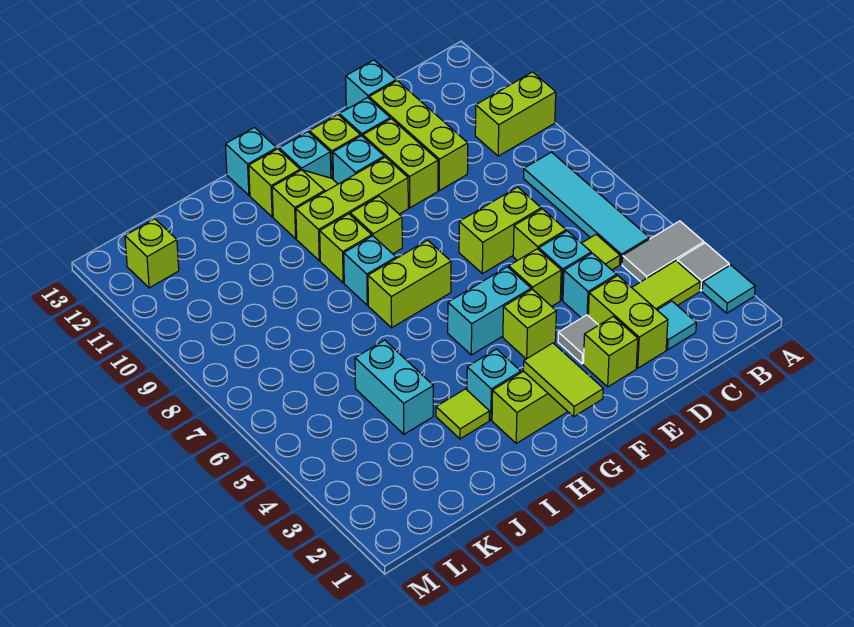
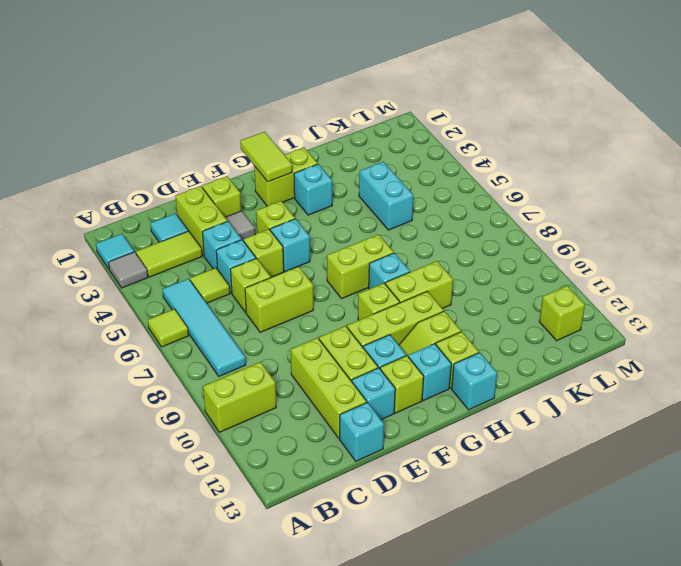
grey tile A4:B4 level 1 -> none
cyan brick F5:G5 level 1 -> cyan brick F5 level 1
lime brick H9 level 1 -> lime brick H9:I9 level 1
lime tile I3 level 1 -> lime tile A6 level 1

